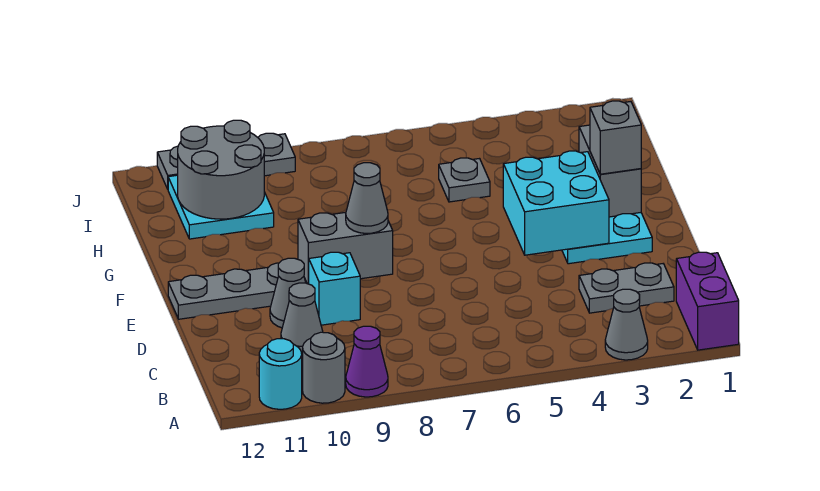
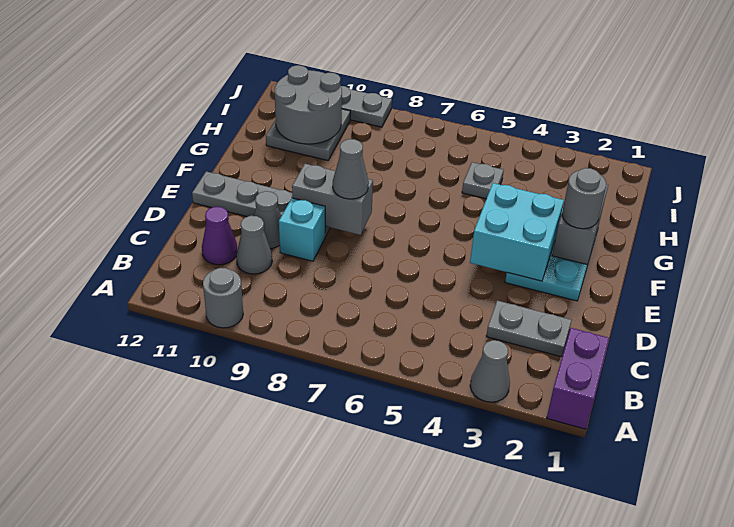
purple cone A9 level 1 -> purple cone C11 level 1
cyan round brick A11 level 1 -> none
grey brick F2 level 3 -> grey round brick F2 level 3
cyan plate H10:I11 level 1 -> grey plate H10:I11 level 1

